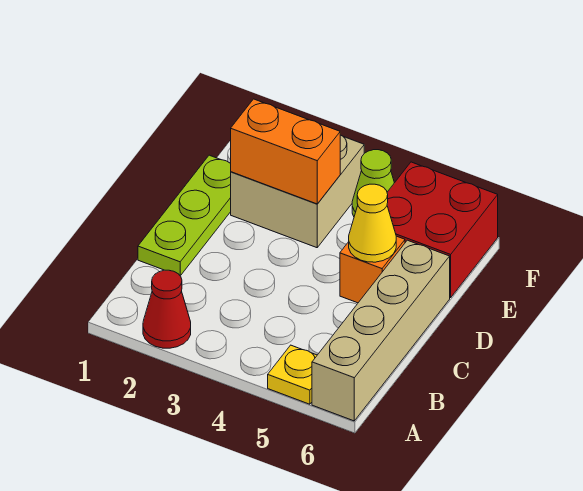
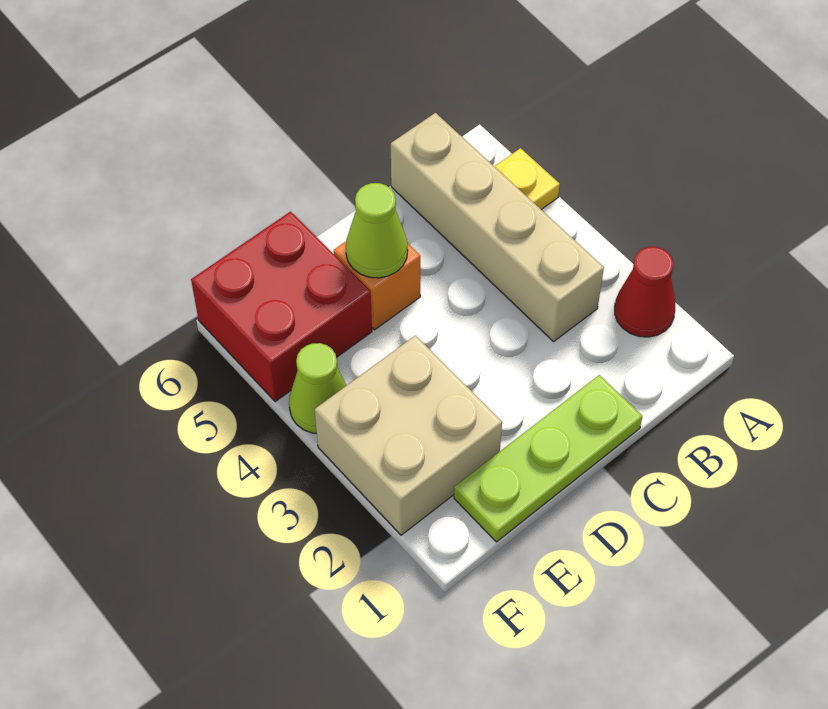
tan brick A6:D6 level 1 -> tan brick B3:B6 level 1
yellow cone D5 level 2 -> lime cone D5 level 2
orange brick E2:E3 level 2 -> none

